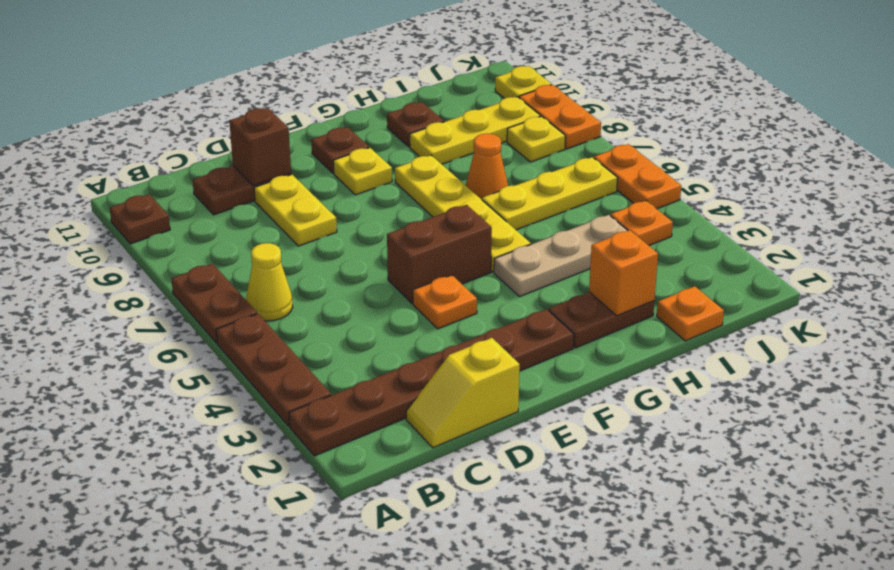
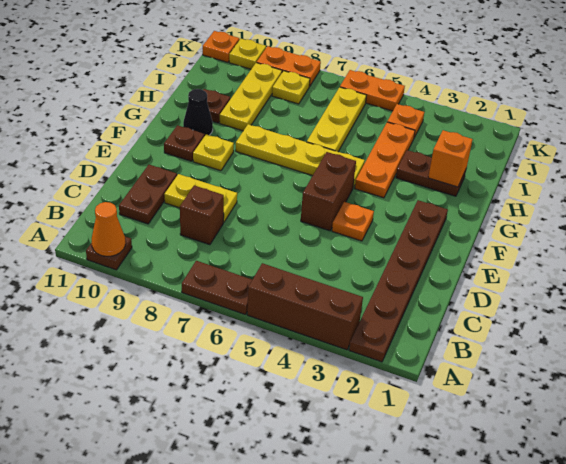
brown plate A3:A5 level 1 -> brown brick A3:A5 level 1
yellow cone B6 level 1 -> none
yellow slope C1:D1 level 1 top D -> none
brown brick D10 level 2 -> brown brick C8 level 1
brown plate G2:H2 level 1 -> brown plate H2:H3 level 1
tan plate G4:I4 level 1 -> orange plate G4:I4 level 1
none -> black cone G10 level 1
orange cone H7 level 1 -> orange cone A10 level 2
orange plate I1 level 1 -> orange plate K11 level 1

